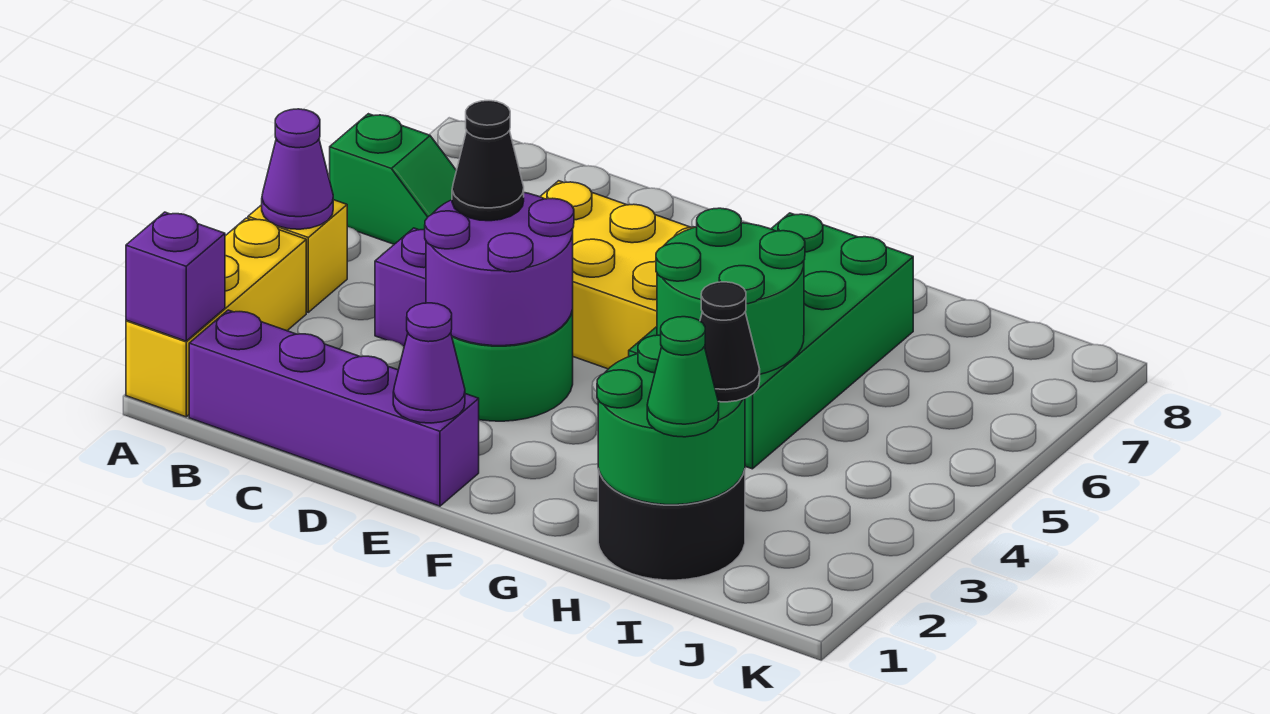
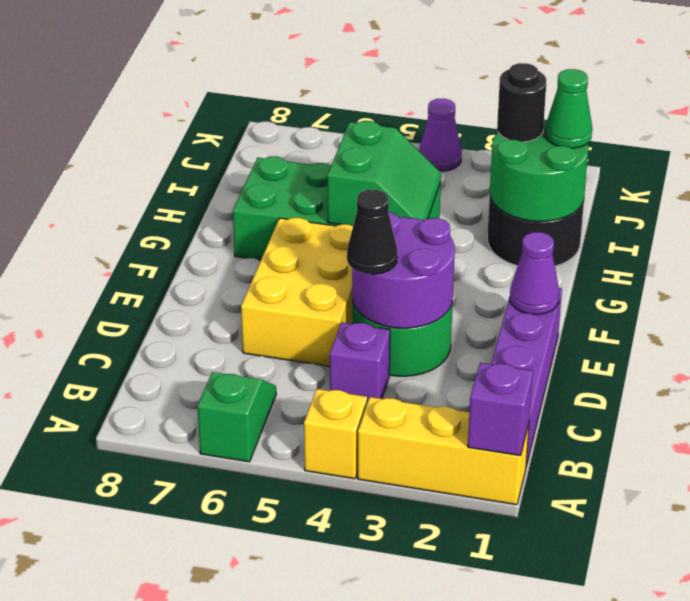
purple cone A4 level 2 -> purple cone K4 level 1
green round brick G4:H5 level 2 -> green slope G4:H5 level 2 top 5
black cone I2 level 3 -> black round brick I2 level 3

